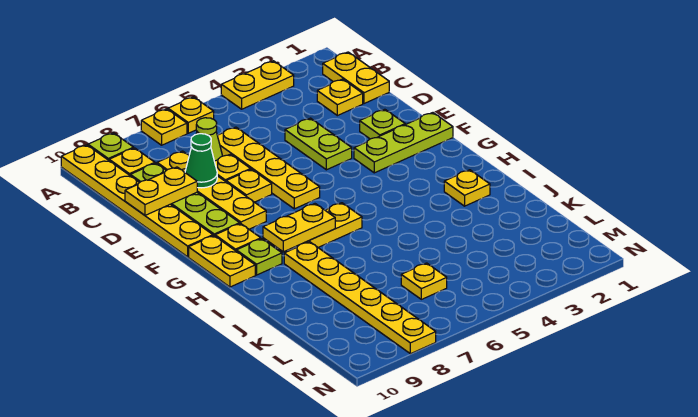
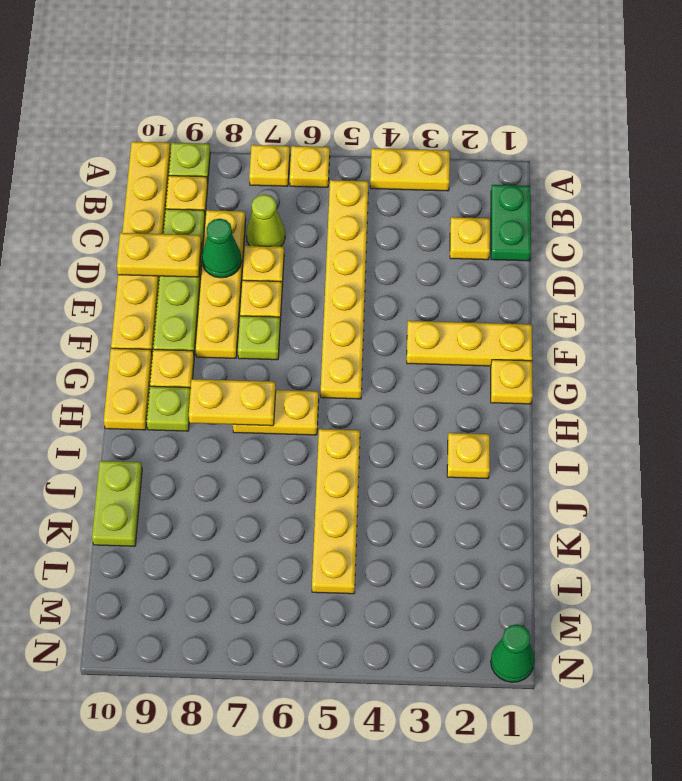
yellow plate B1:C1 level 1 -> green plate B1:C1 level 1
yellow plate C6:F6 level 1 -> yellow plate I5:L5 level 1
lime plate D4:E4 level 1 -> lime plate J10:K10 level 1
lime plate E2 level 1 -> lime plate F7 level 1
lime plate F1:F3 level 1 -> yellow plate F1:F3 level 1
yellow plate I8:N8 level 1 -> yellow plate B5:G5 level 1
yellow plate L6 level 1 -> yellow plate G1 level 1
none -> green cone N1 level 1

